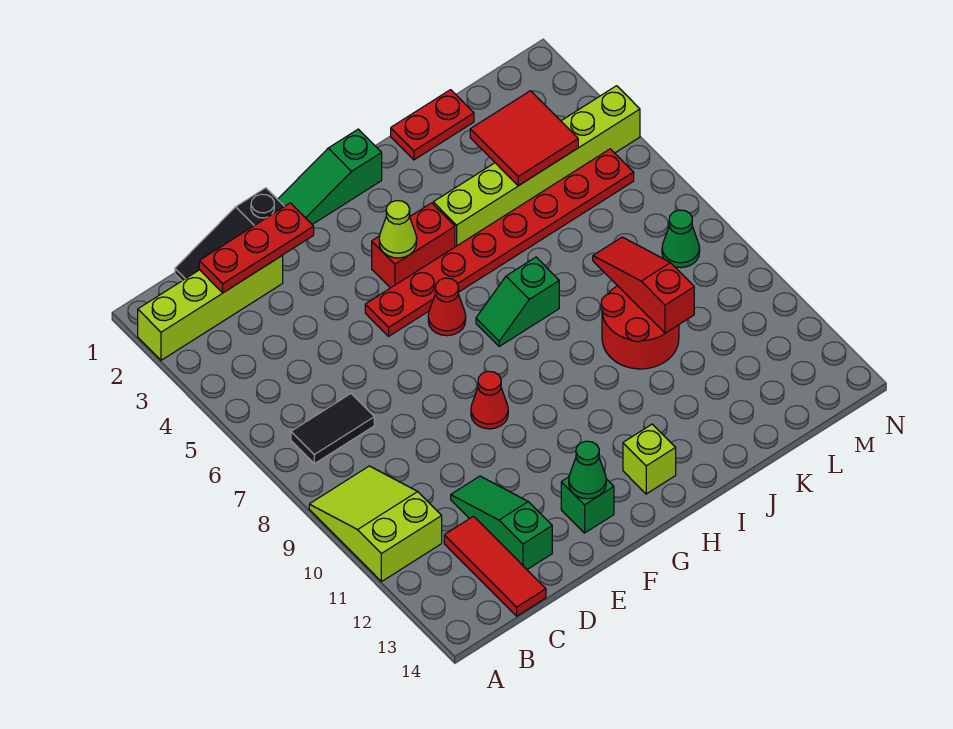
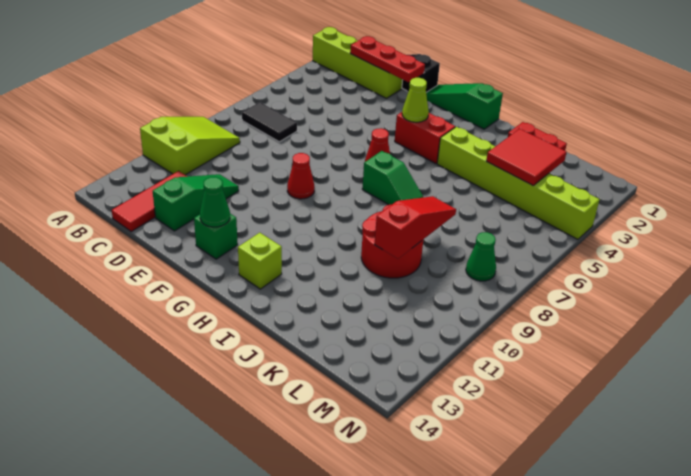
red plate F5:M5 level 1 -> none
green slope H7:I7 level 1 top I -> green slope H7:I7 level 1 top H

